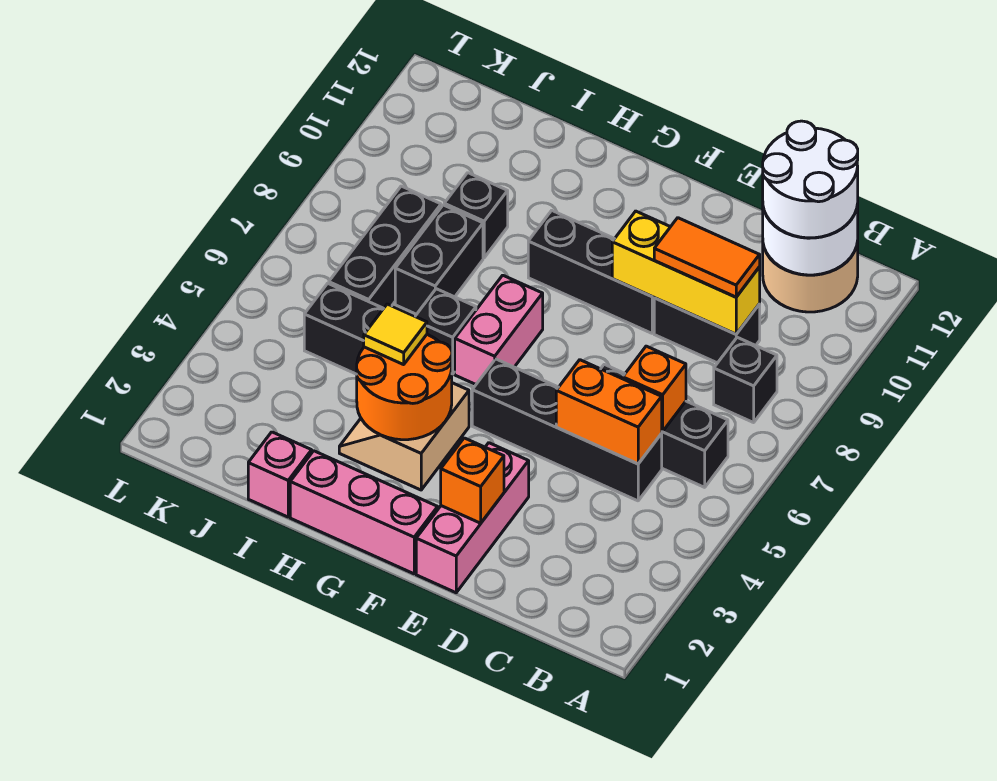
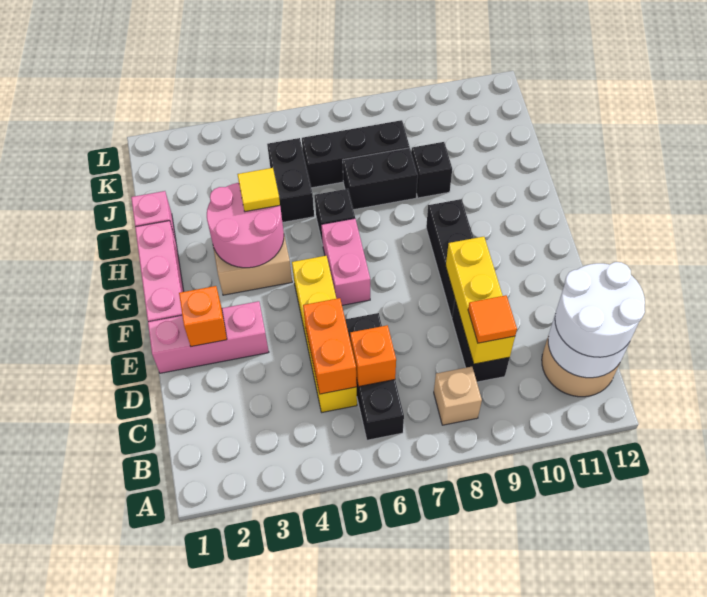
black brick B8 level 1 -> tan brick B8 level 1
black brick C5:F5 level 1 -> yellow brick C5:F5 level 1
orange tile C9:D9 level 3 -> orange tile C9 level 3
orange round brick G3:H4 level 2 -> pink round brick G3:H4 level 2
pink brick G6:G7 level 1 -> pink brick F6:G6 level 1

